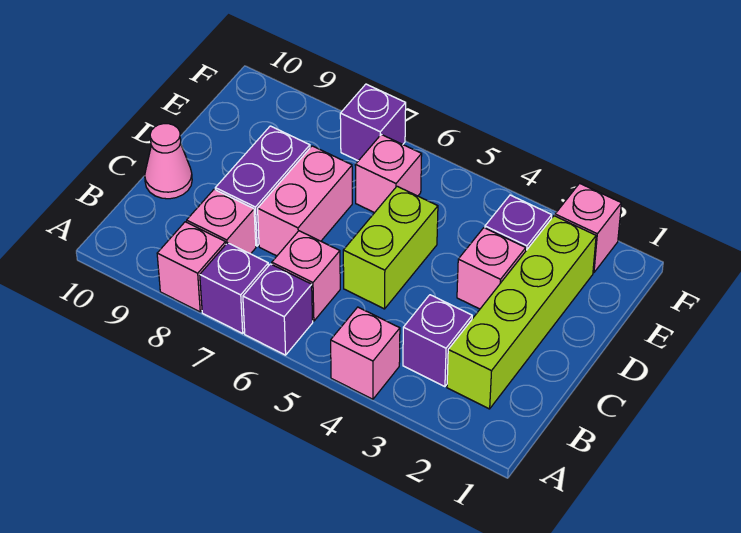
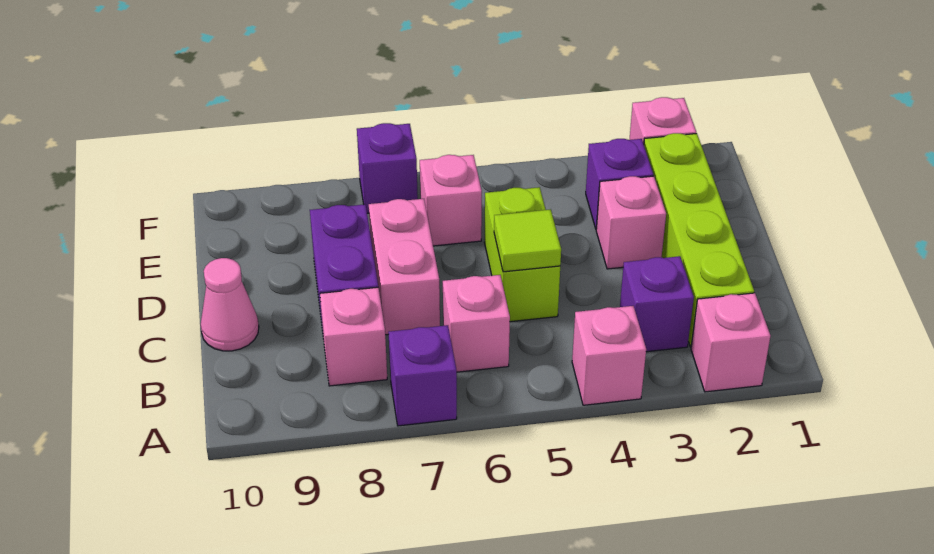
purple brick A6 level 1 -> none
pink brick A8 level 1 -> pink brick A2 level 1
none -> lime tile C5 level 2

